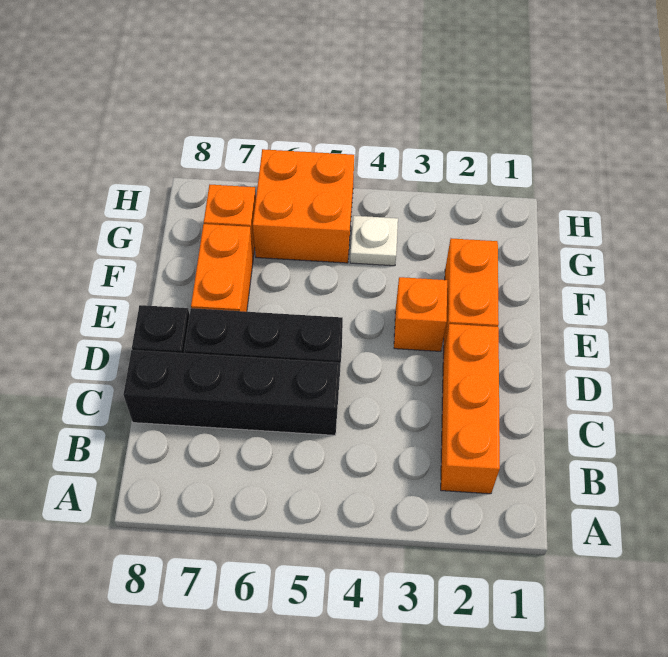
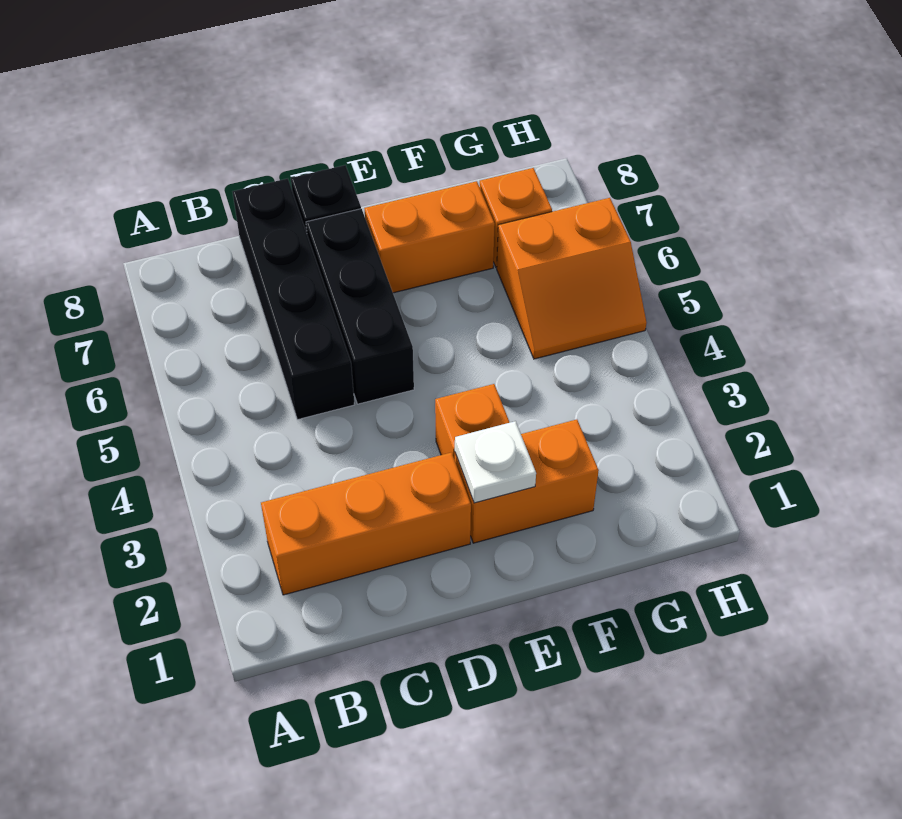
white plate G4 level 1 -> white plate E2 level 2
orange brick G5:H6 level 1 -> orange slope G5:H6 level 1 top 6

